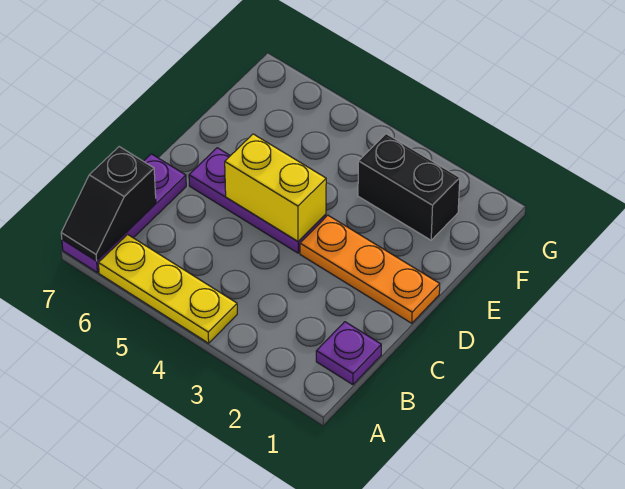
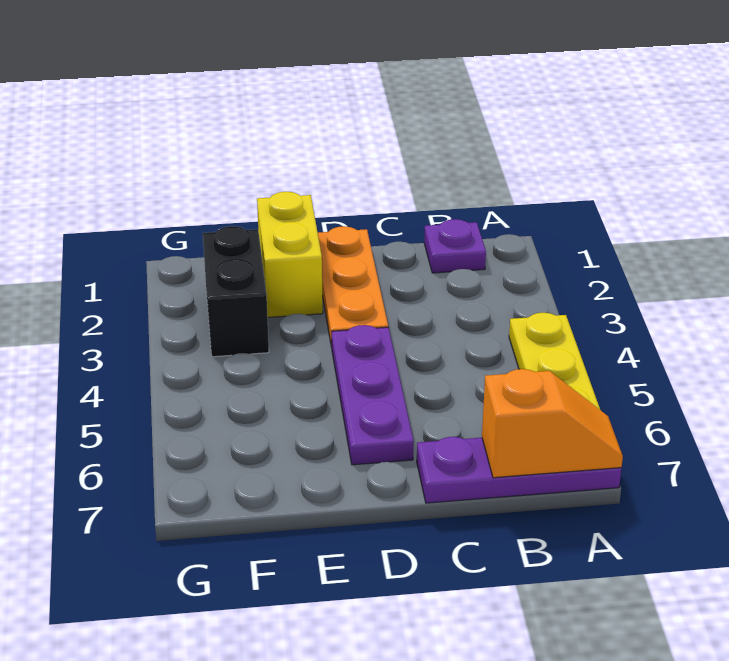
black slope A7:B7 level 2 top B -> orange slope A7:B7 level 2 top B
yellow brick D4:D5 level 2 -> yellow brick E1:E2 level 1

